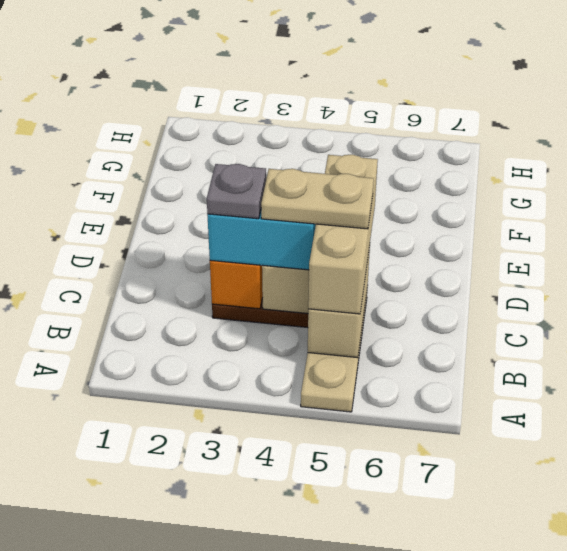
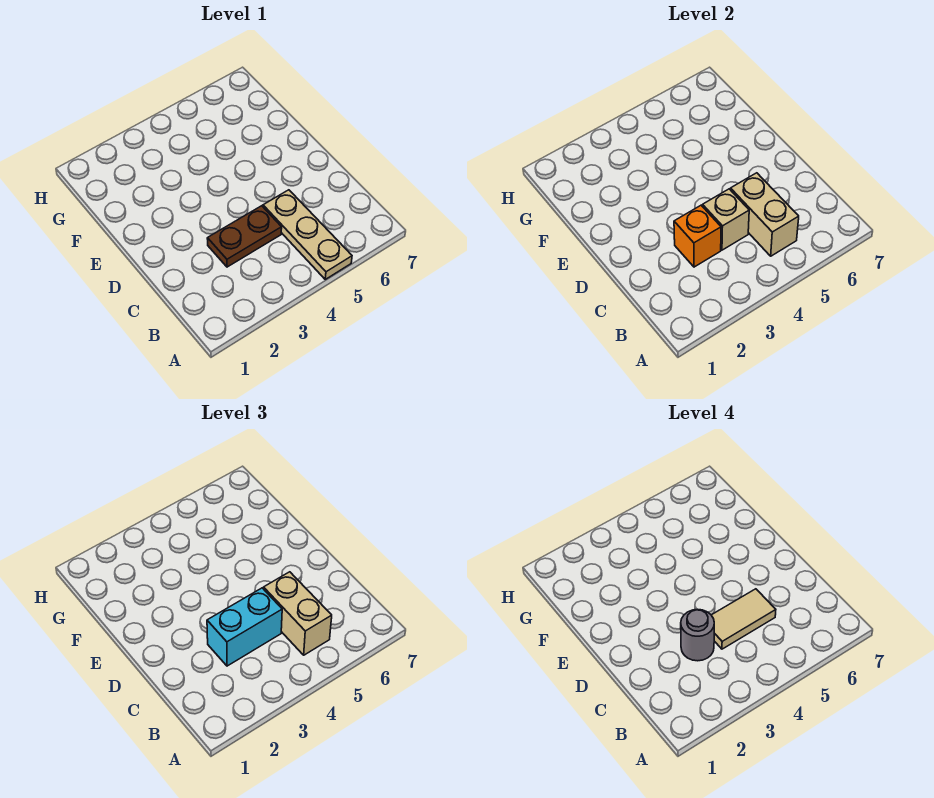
tan brick B5:D5 level 3 -> tan brick B5:C5 level 3
grey plate C3 level 4 -> grey round brick C3 level 4
tan plate C4:C5 level 4 -> tan tile C4:C5 level 4

